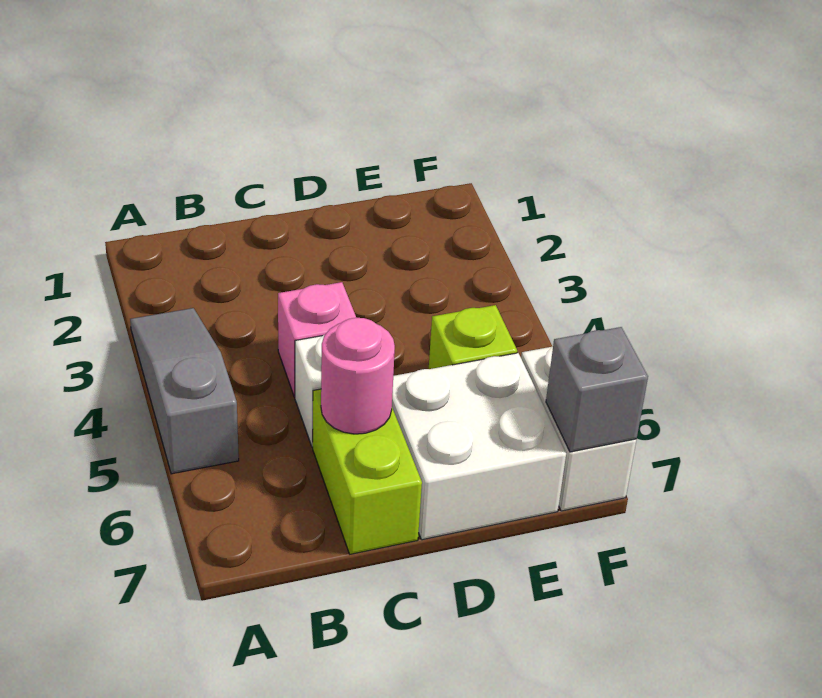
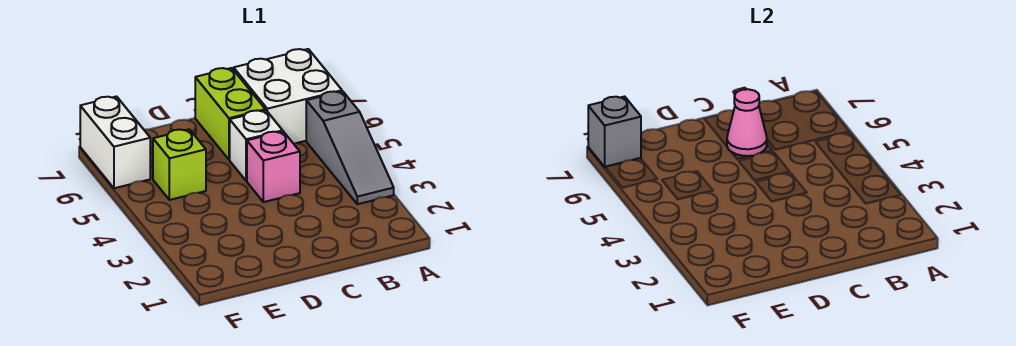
pink round brick C6 level 2 -> pink cone C6 level 2
white brick D6:E7 level 1 -> white brick A6:B7 level 1

